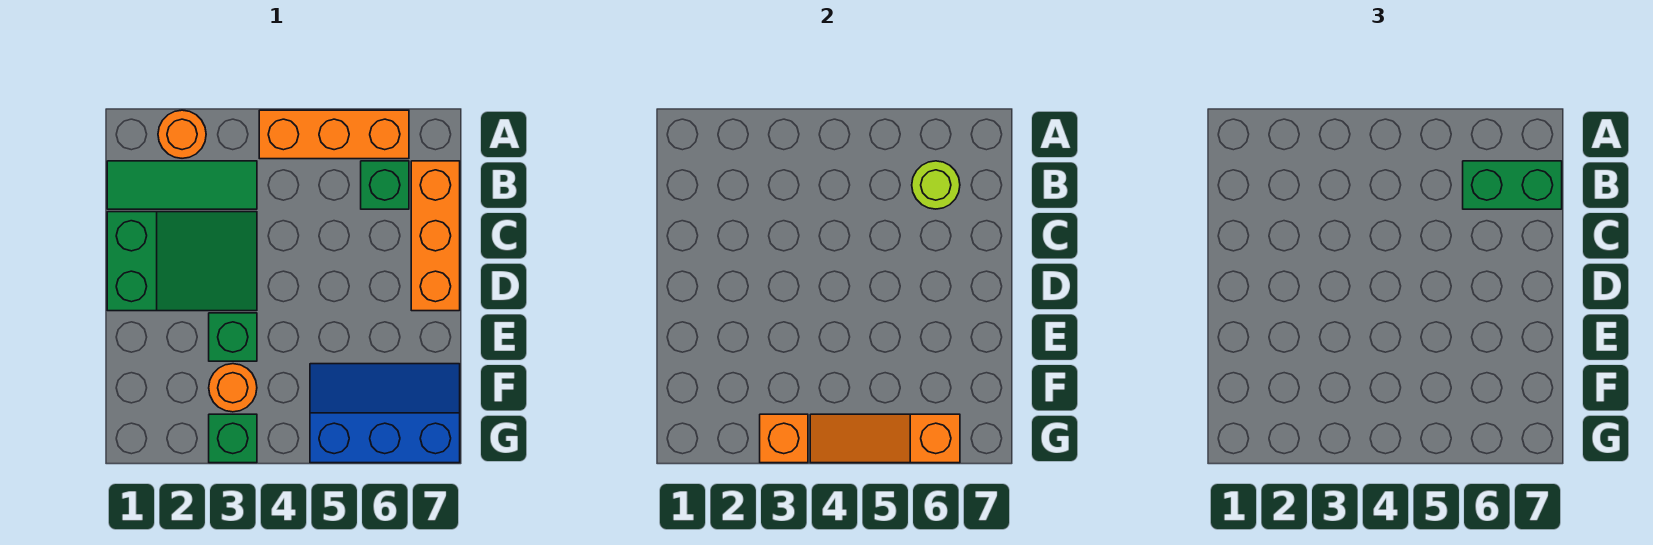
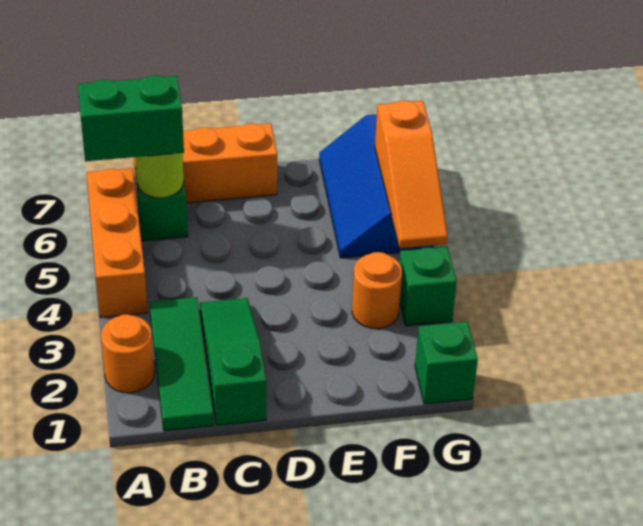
green brick B6:B7 level 3 -> green brick A6:B6 level 3
green slope C1:D3 level 1 top 1 -> green slope C1:C3 level 1 top 1
green brick E3 level 1 -> green brick G1 level 1
orange brick G3 level 2 -> none

